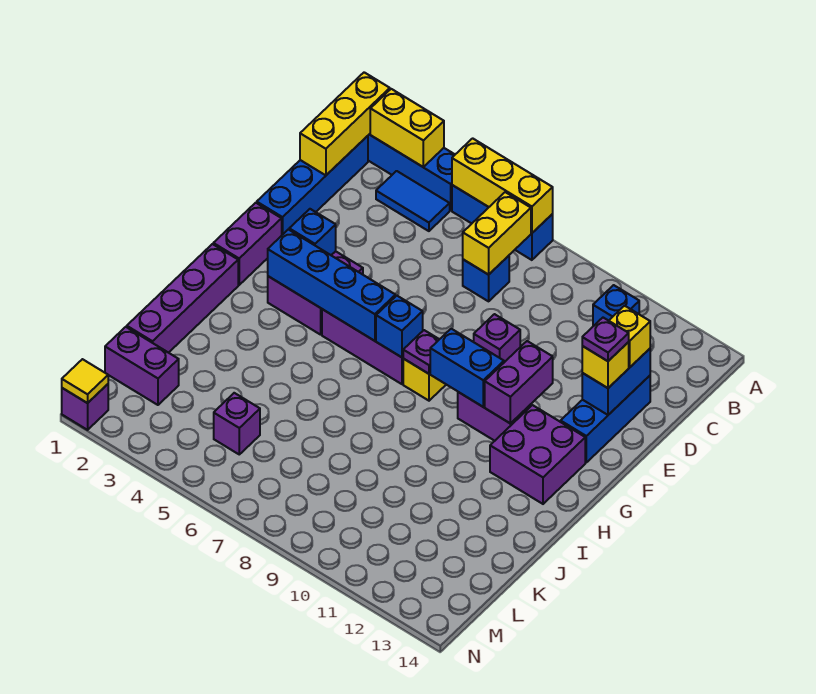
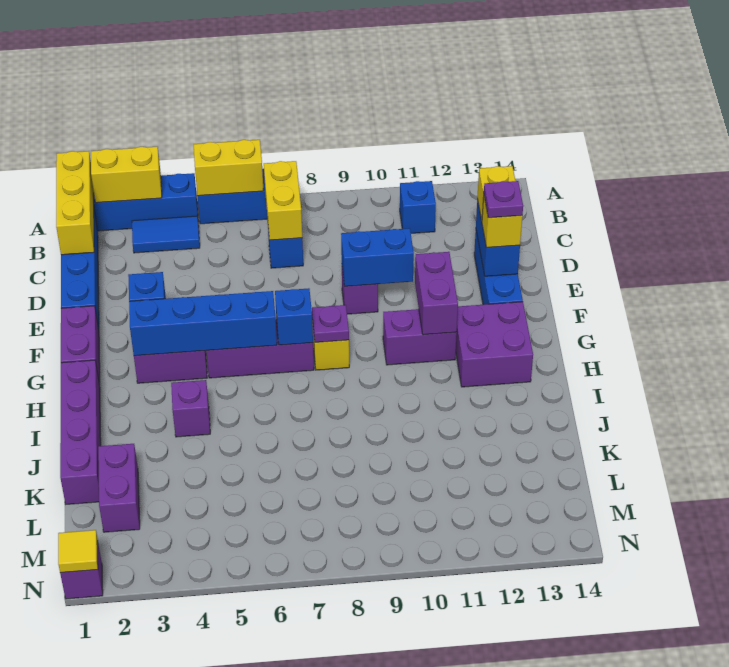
yellow brick A5:A7 level 2 -> yellow brick A5:A6 level 2
blue brick G9:G10 level 2 -> blue brick E9:E10 level 2
purple brick L1:L2 level 1 -> purple brick K2:L2 level 1
purple brick L5 level 1 -> purple brick I4 level 1

